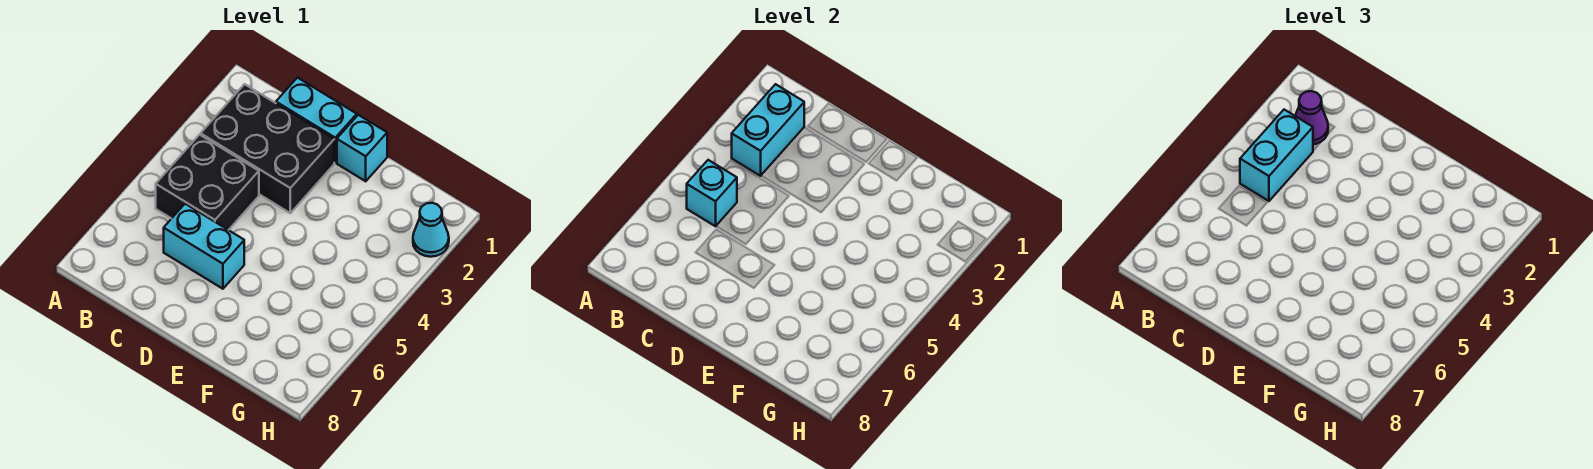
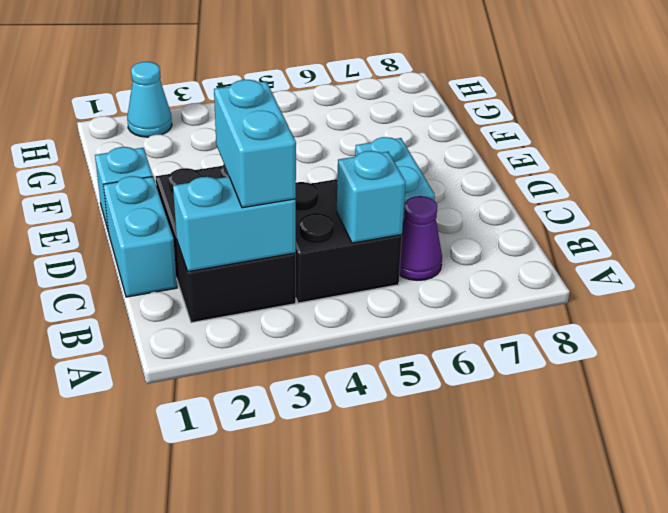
purple cone B2 level 3 -> purple cone B6 level 1
cyan brick B3:B4 level 3 -> cyan brick B3:C3 level 3

